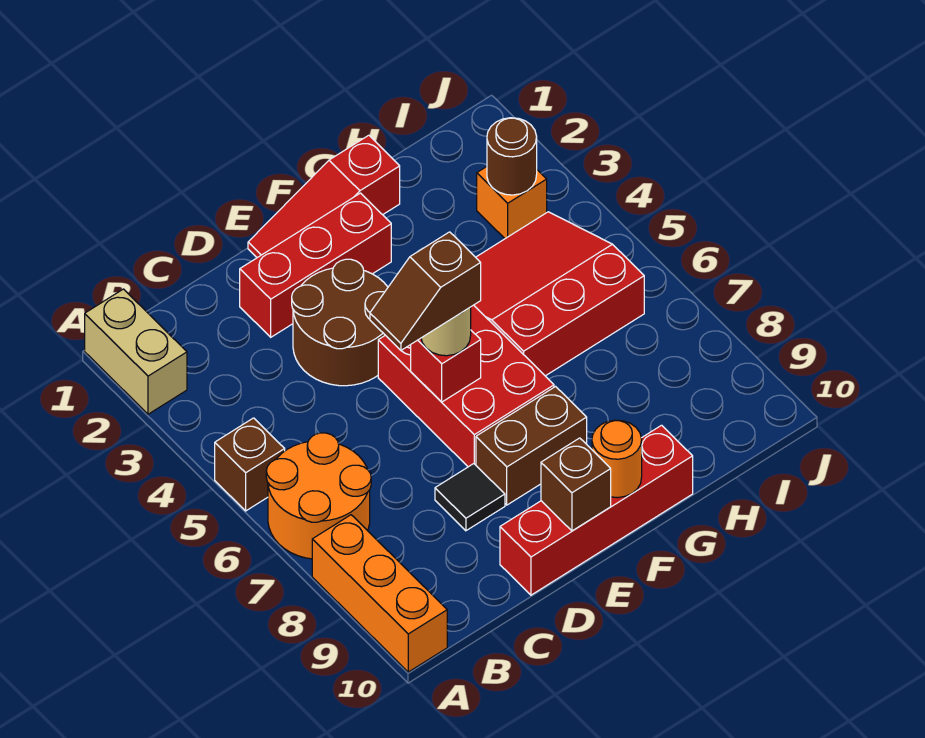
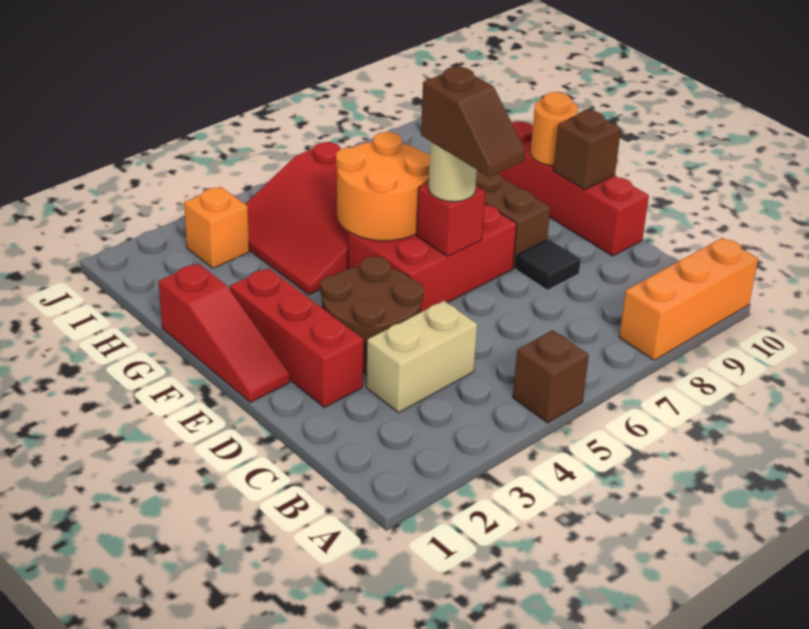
tan brick A1:A2 level 1 -> tan brick C3:C4 level 1
orange round brick A6:B7 level 1 -> orange round brick F5:G6 level 2
brown round brick I3 level 2 -> none

